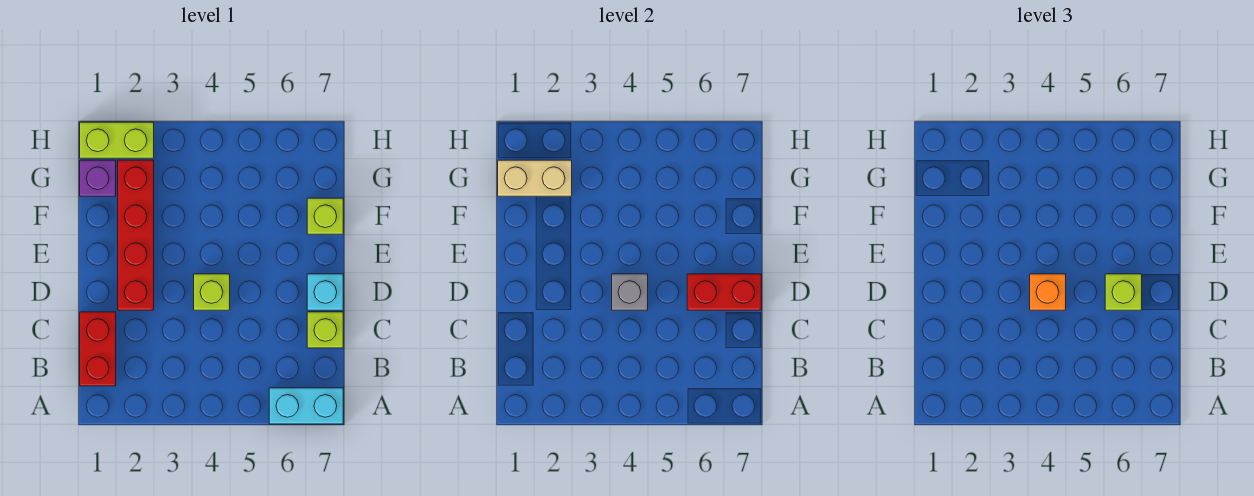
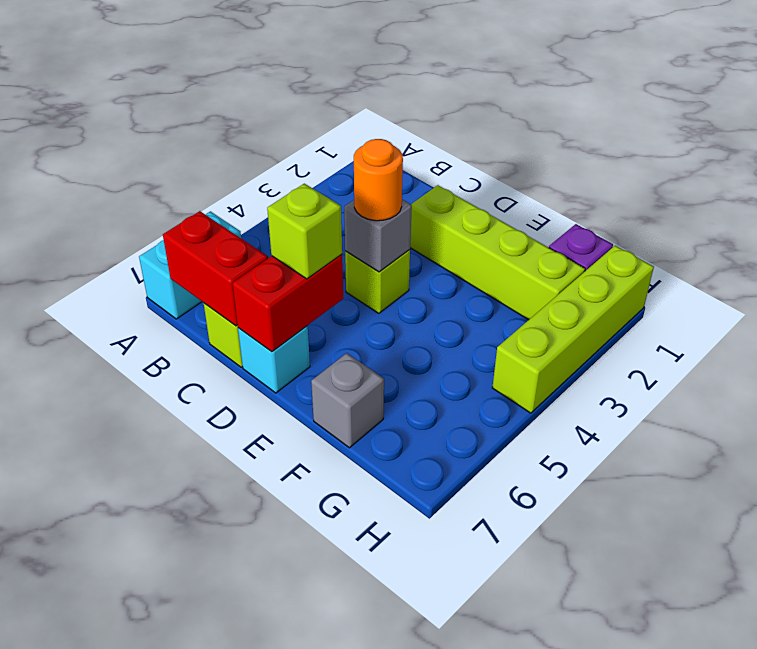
red brick B1:C1 level 1 -> red brick B7:C7 level 2
red brick D2:G2 level 1 -> lime brick D2:G2 level 1
orange brick D4 level 3 -> orange round brick D4 level 3
lime brick F7 level 1 -> grey brick F7 level 1
tan brick G1:G2 level 2 -> none
lime brick H1:H2 level 1 -> lime brick H1:H4 level 1

